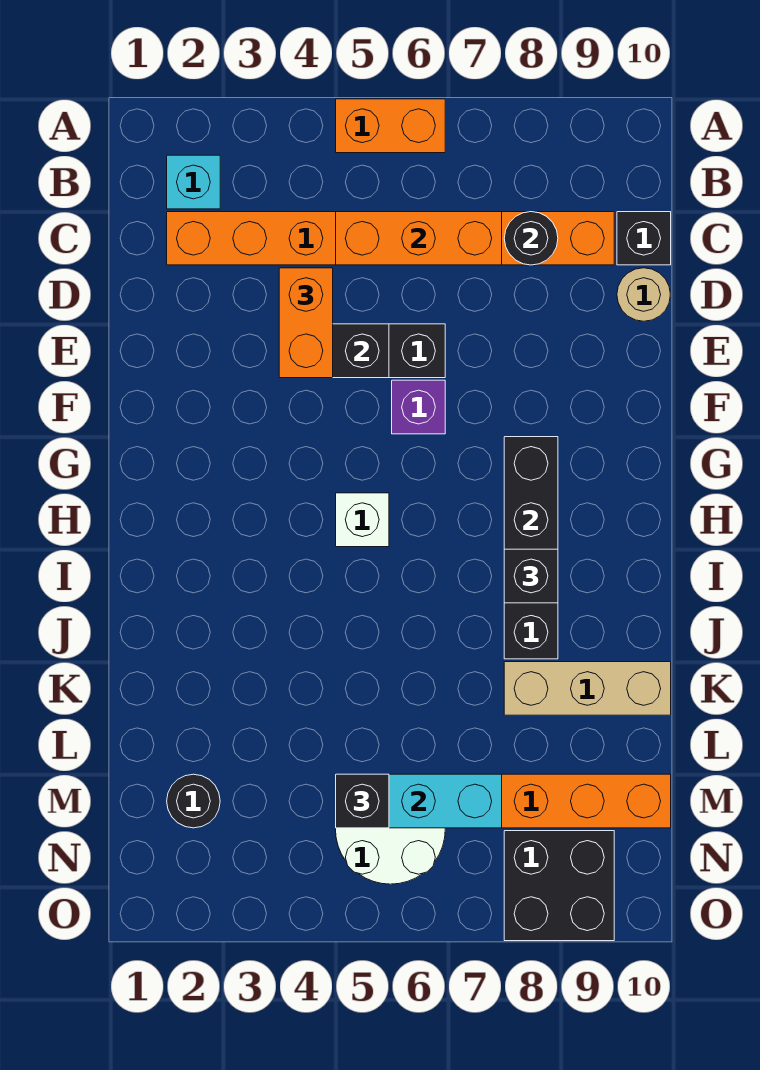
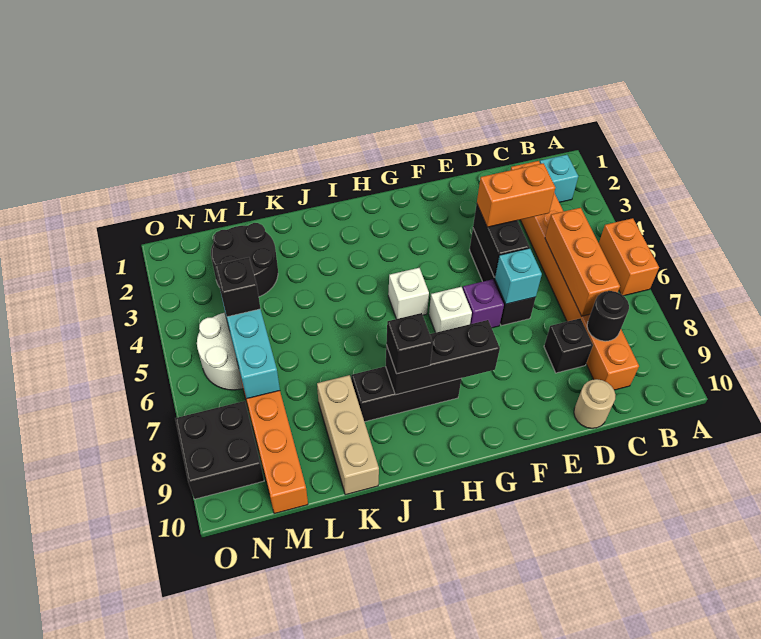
black brick C10 level 1 -> black brick D8 level 1
none -> cyan brick E6 level 2
none -> white brick G6 level 1
black round brick M2 level 1 -> black round brick L2:M3 level 1

